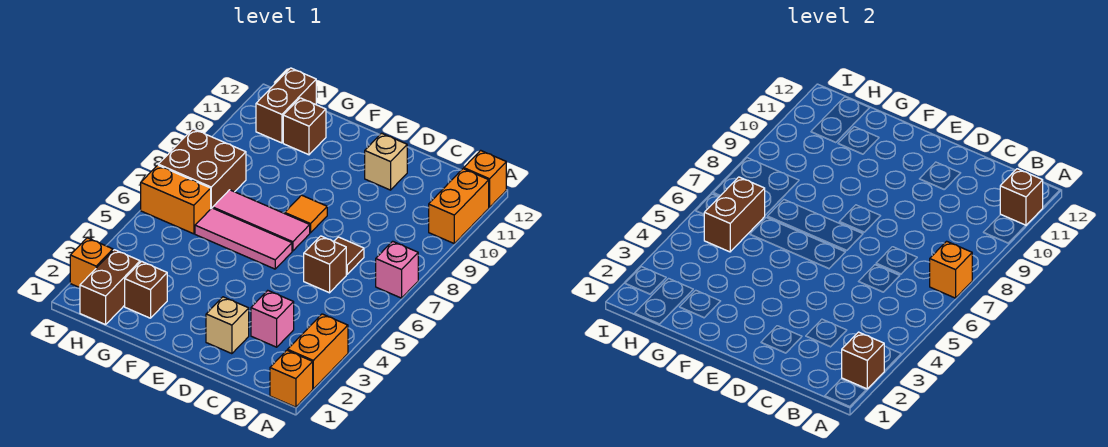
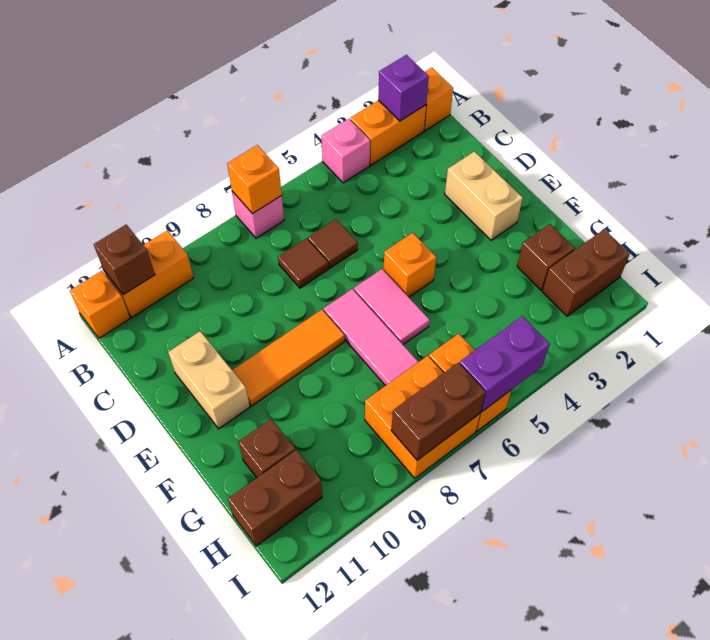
brown brick A2 level 2 -> purple brick A2 level 2
pink brick C3 level 1 -> pink brick A4 level 1
brown brick C6 level 1 -> brown tile C6 level 1
tan brick D2 level 1 -> tan brick D2:E2 level 1
tan brick D11 level 1 -> tan brick D11:E11 level 1
pink tile E6:G6 level 1 -> pink tile E6:F6 level 1
orange tile E8 level 1 -> orange tile E8:E10 level 1
brown brick H5:H6 level 2 -> brown brick I7:I8 level 2
brown brick H7:I8 level 1 -> orange brick H7:I8 level 1
orange brick I2 level 1 -> orange brick E5 level 1
none -> purple brick I5:I6 level 2

